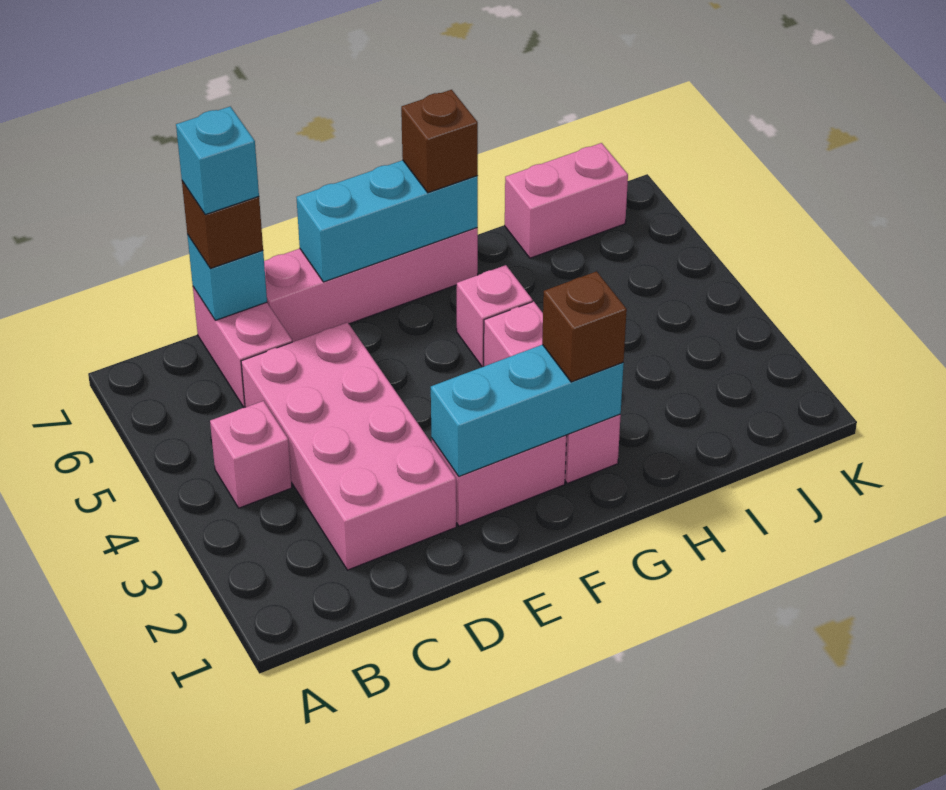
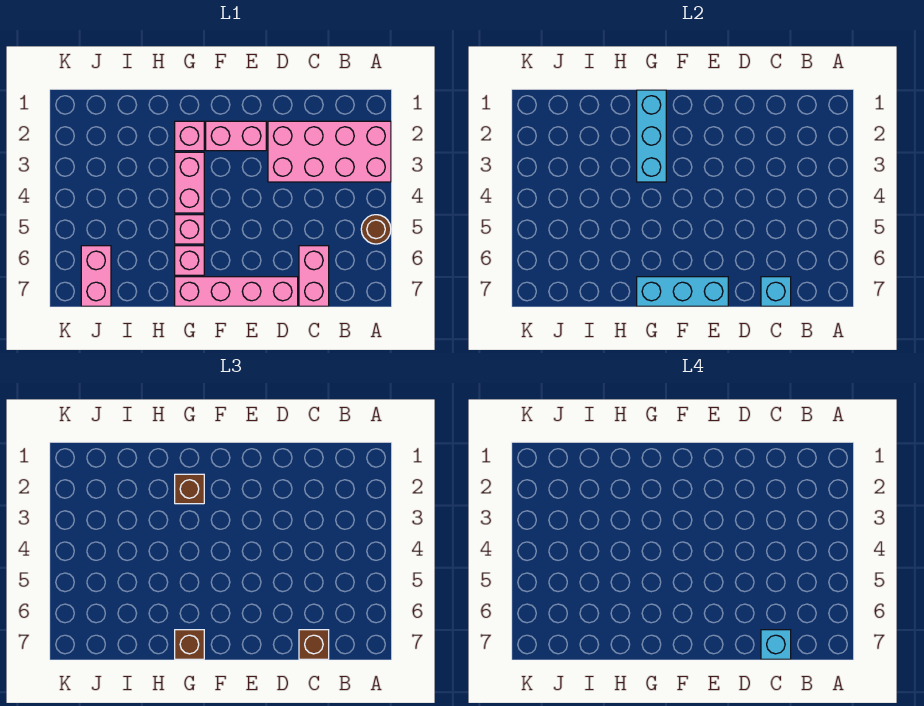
none -> brown round brick A5 level 1
pink brick B4 level 1 -> pink brick G6 level 1
pink brick C2:D5 level 1 -> pink brick A2:D3 level 1
cyan brick E2:G2 level 2 -> cyan brick G1:G3 level 2
pink brick I7:J7 level 1 -> pink brick J6:J7 level 1

